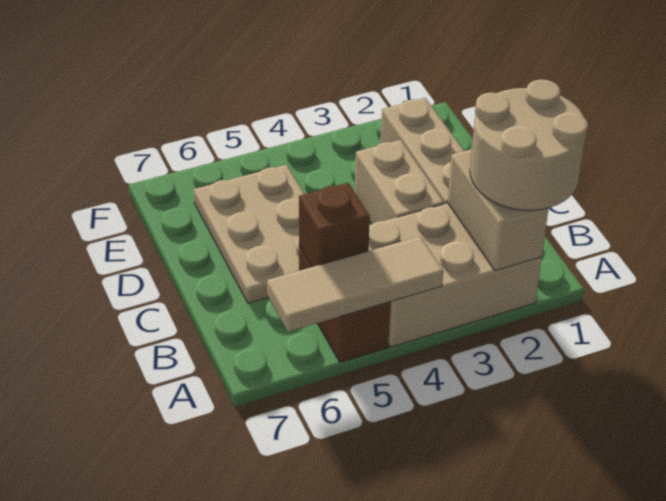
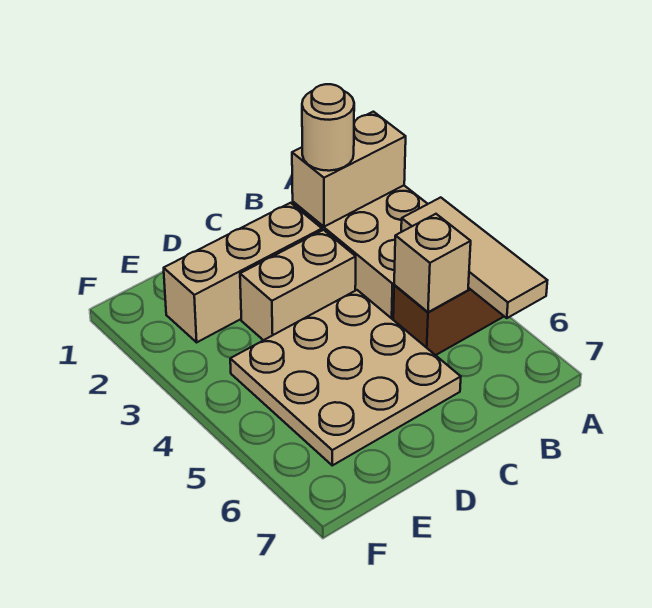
tan round brick A1:B2 level 3 -> tan round brick B2 level 3
brown brick B5 level 2 -> tan brick B5 level 2
tan plate C5:E6 level 1 -> tan plate C4:E6 level 1

